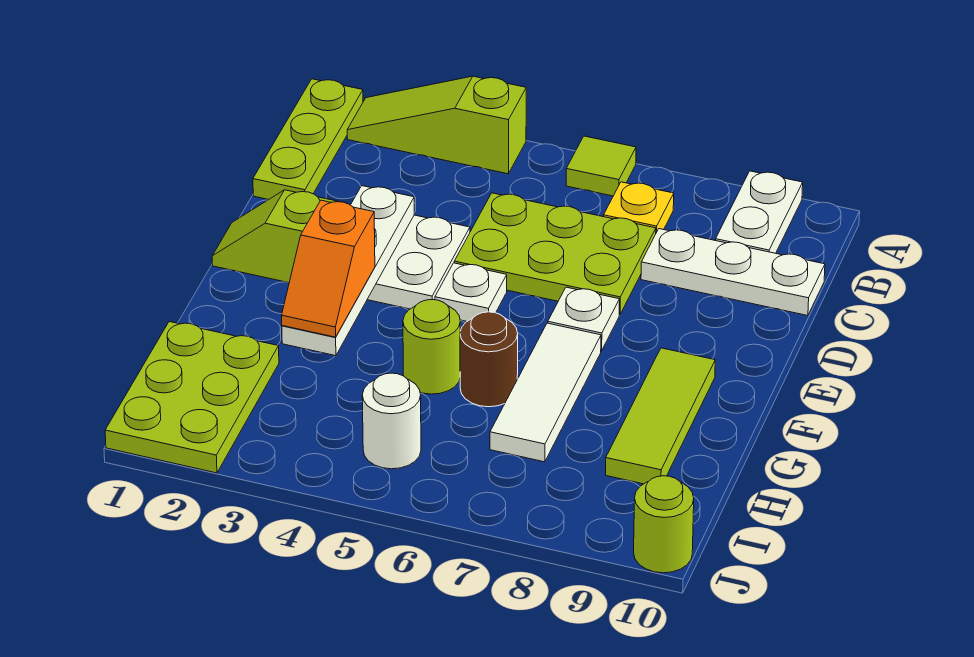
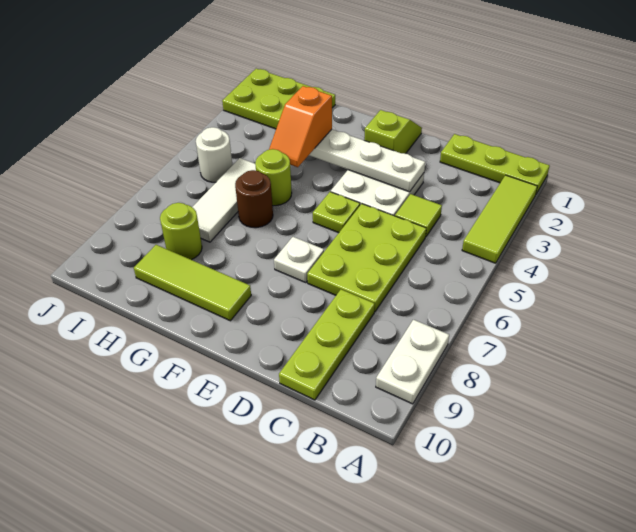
lime slope A2:A4 level 1 top 4 -> lime tile A2:A4 level 1
lime tile A6 level 1 -> lime tile C4 level 1
white plate A9:B9 level 1 -> white plate A8:A9 level 1
yellow plate B7 level 1 -> none
white plate C8:C10 level 1 -> lime plate C8:C10 level 1
white plate E5 level 1 -> lime plate E5 level 1
orange slope F3:G3 level 3 top F -> orange slope G3:G4 level 3 top 3
white tile F7:H7 level 1 -> white tile H5:H7 level 1
lime round brick J10 level 1 -> lime round brick H8 level 1

